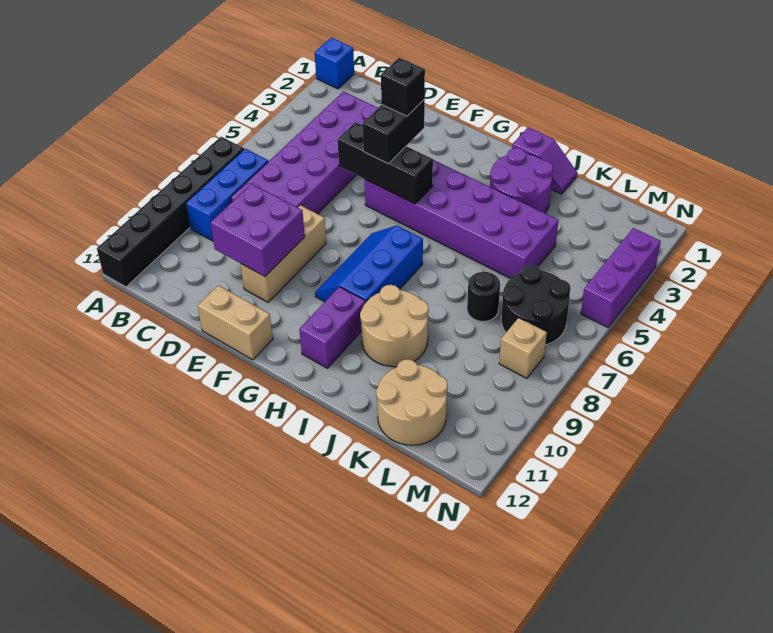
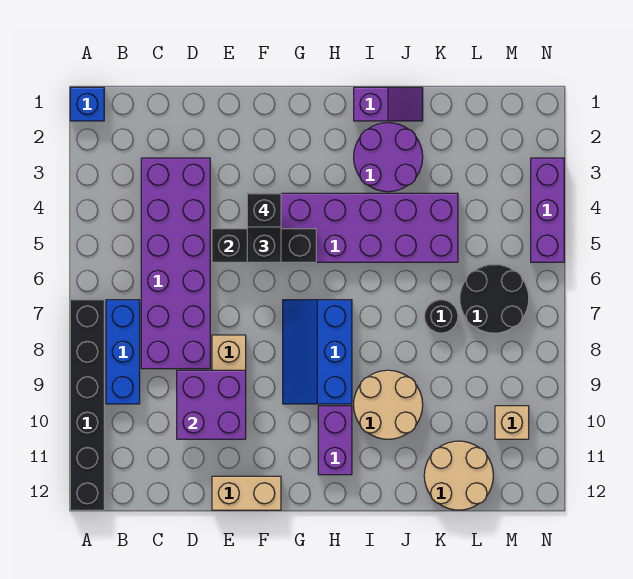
tan brick M8 level 1 -> tan brick M10 level 1

